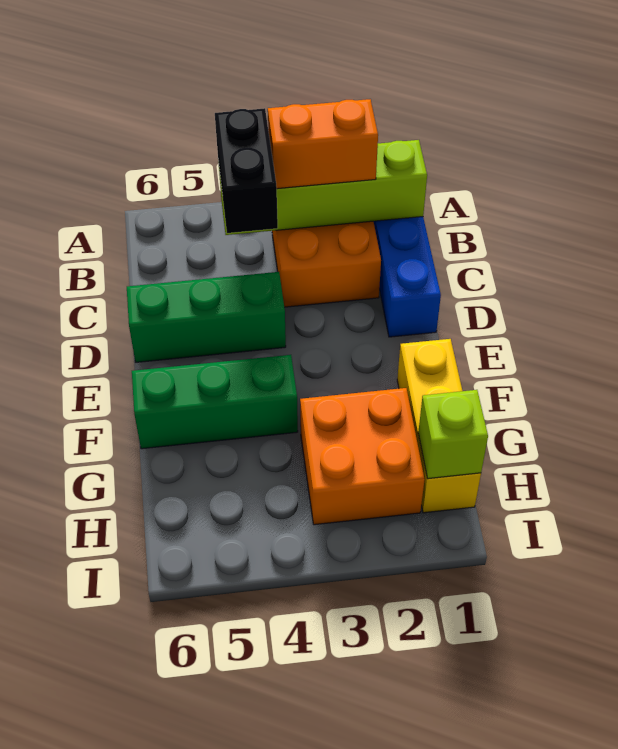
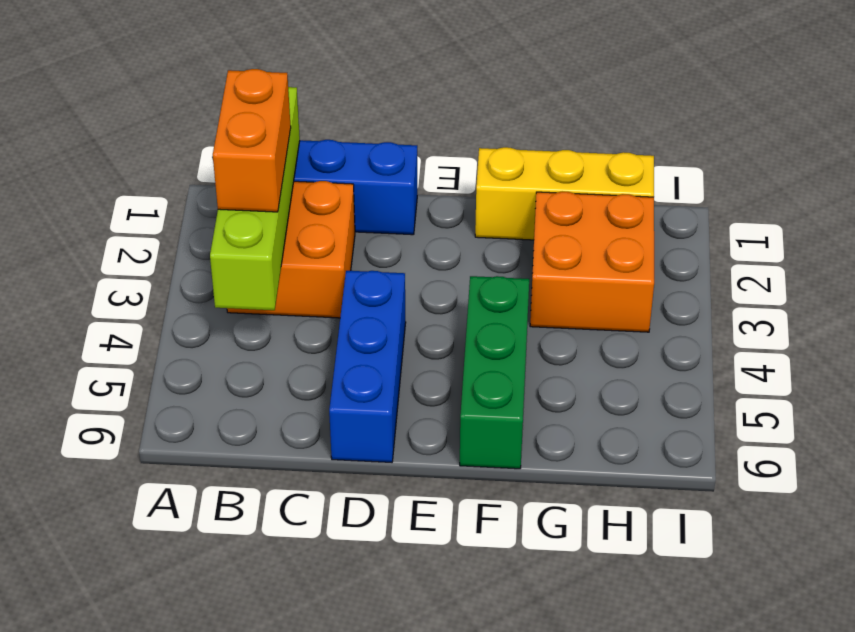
black brick B4:C4 level 3 -> none
green brick D4:D6 level 1 -> blue brick D4:D6 level 1
lime brick H1 level 2 -> none

